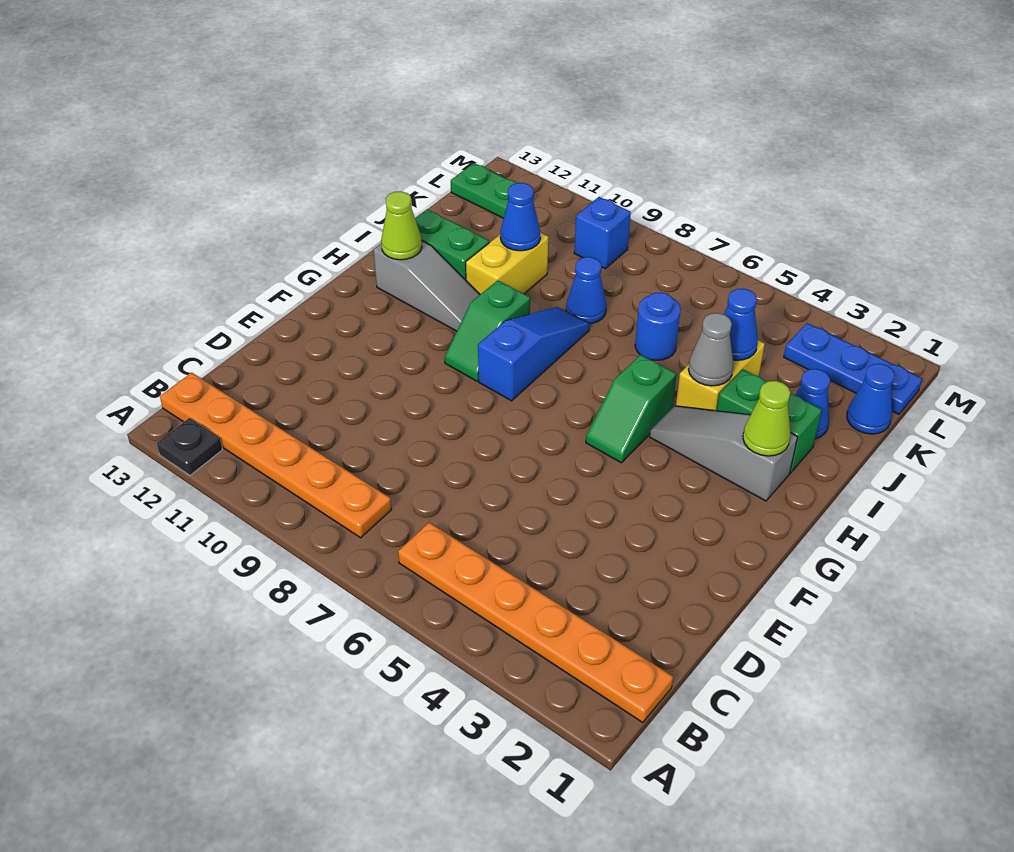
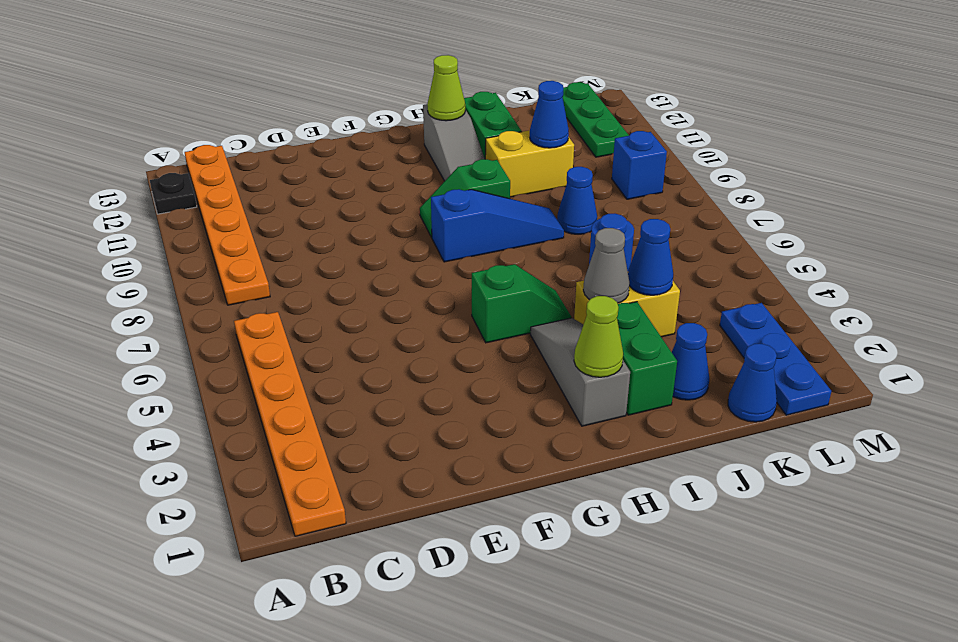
green slope G5:H5 level 1 top H -> green slope G5:H5 level 1 top G
green plate L12:L13 level 1 -> green plate L11:L13 level 1

